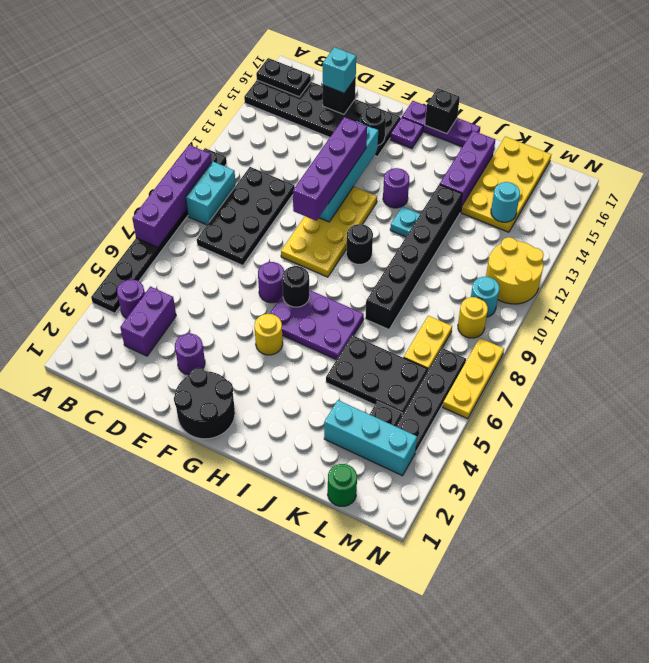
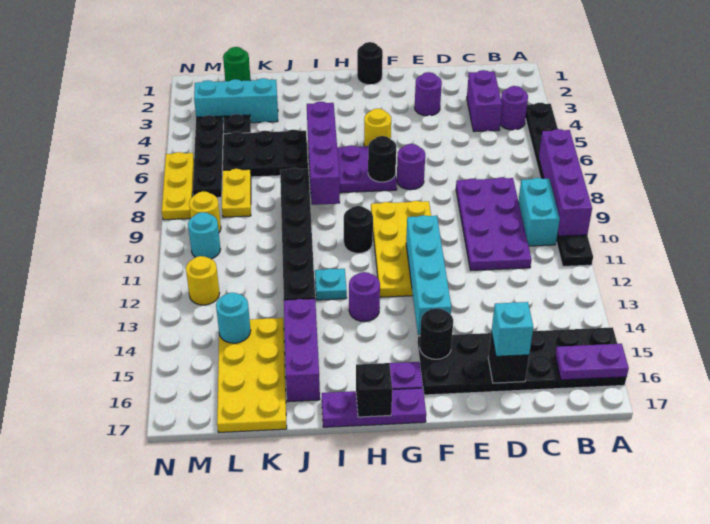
black plate A16:B16 level 2 -> purple plate A16:B16 level 2
black plate C8:D11 level 1 -> purple plate C8:D11 level 1
black round brick F1:G2 level 1 -> black round brick G1 level 1
purple brick F10:F13 level 3 -> purple brick I5:I8 level 2
yellow round brick M11:N12 level 1 -> yellow round brick M12 level 1

